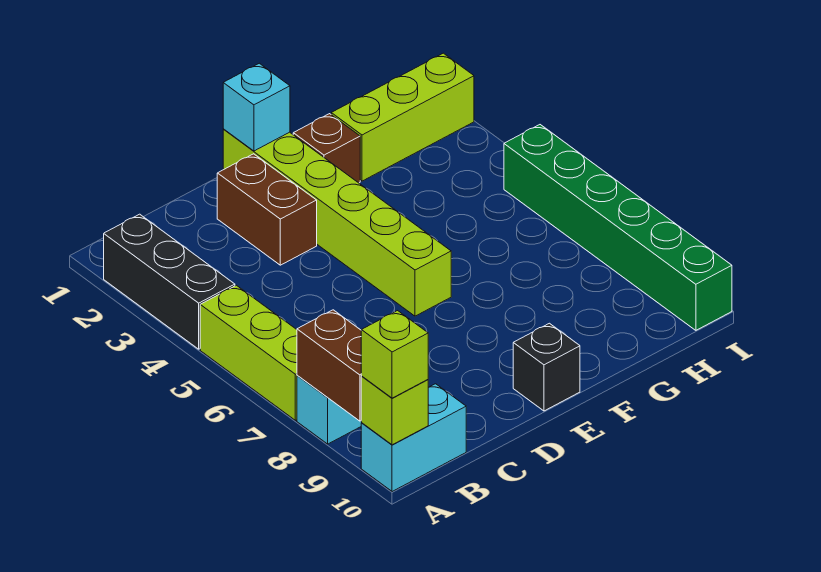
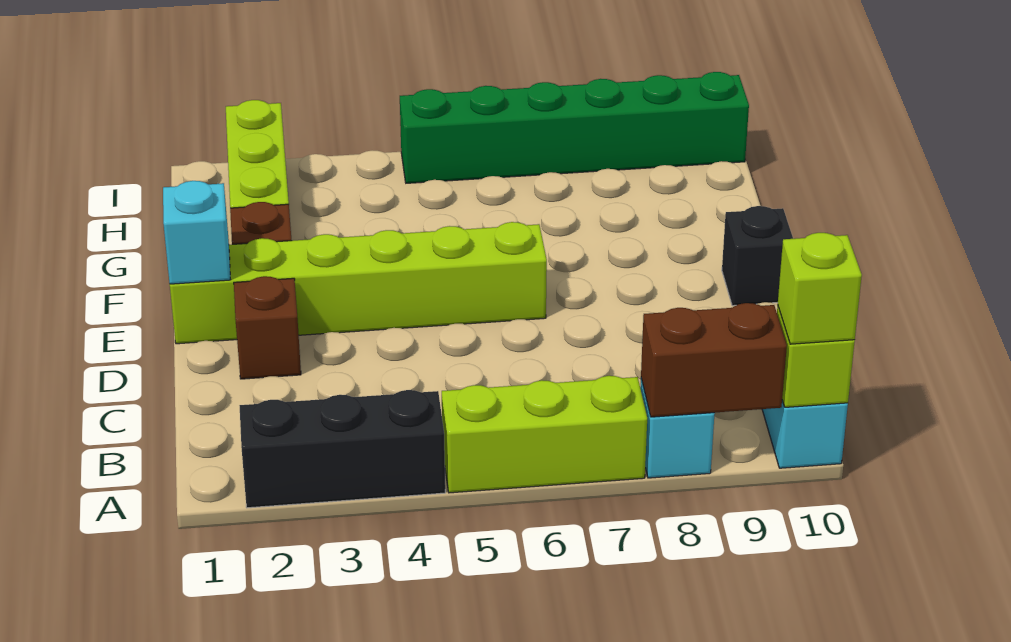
brown brick D2:D3 level 1 -> brown brick D2 level 1

